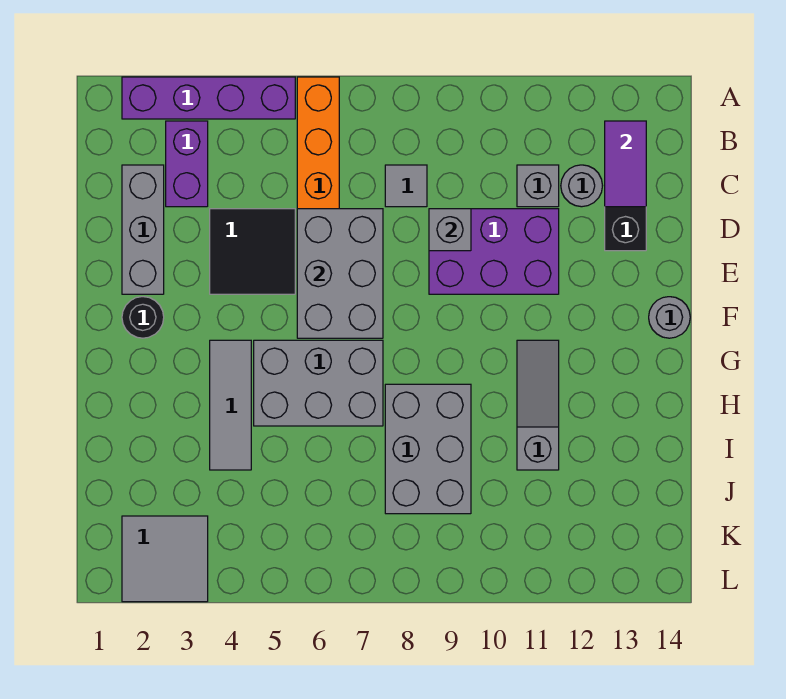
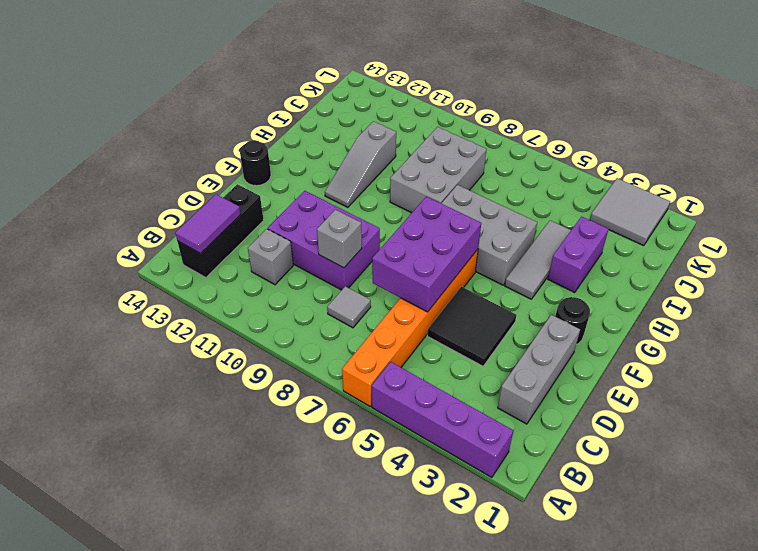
purple brick B3:C3 level 1 -> purple brick H3:I3 level 1
grey round brick C12 level 1 -> none
grey brick D6:F7 level 2 -> purple brick D6:F7 level 2
grey round brick F14 level 1 -> black round brick F14 level 1

